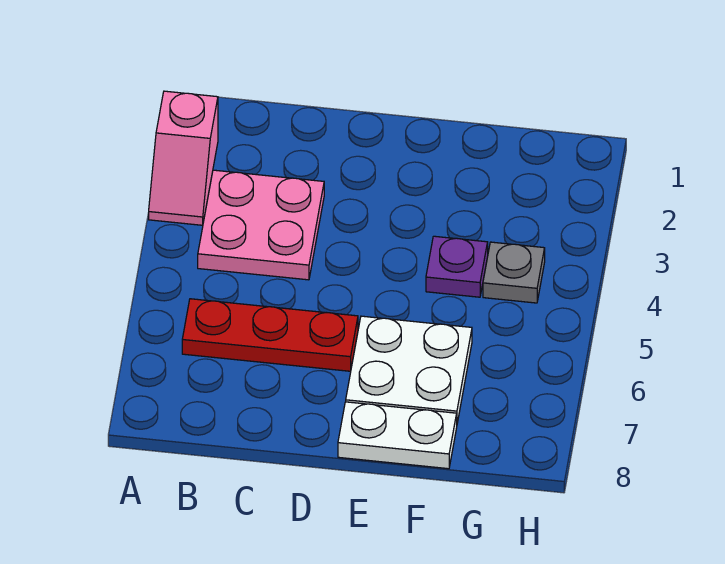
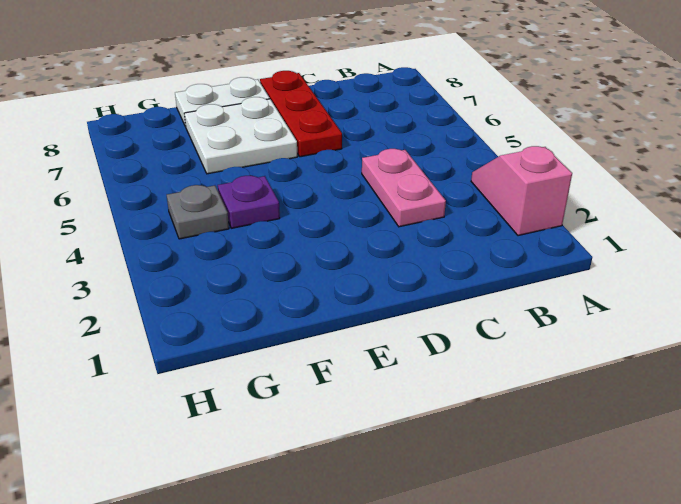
pink plate B3:C4 level 1 -> pink plate C3:C4 level 1
red plate B6:D6 level 1 -> red plate D6:D8 level 1

